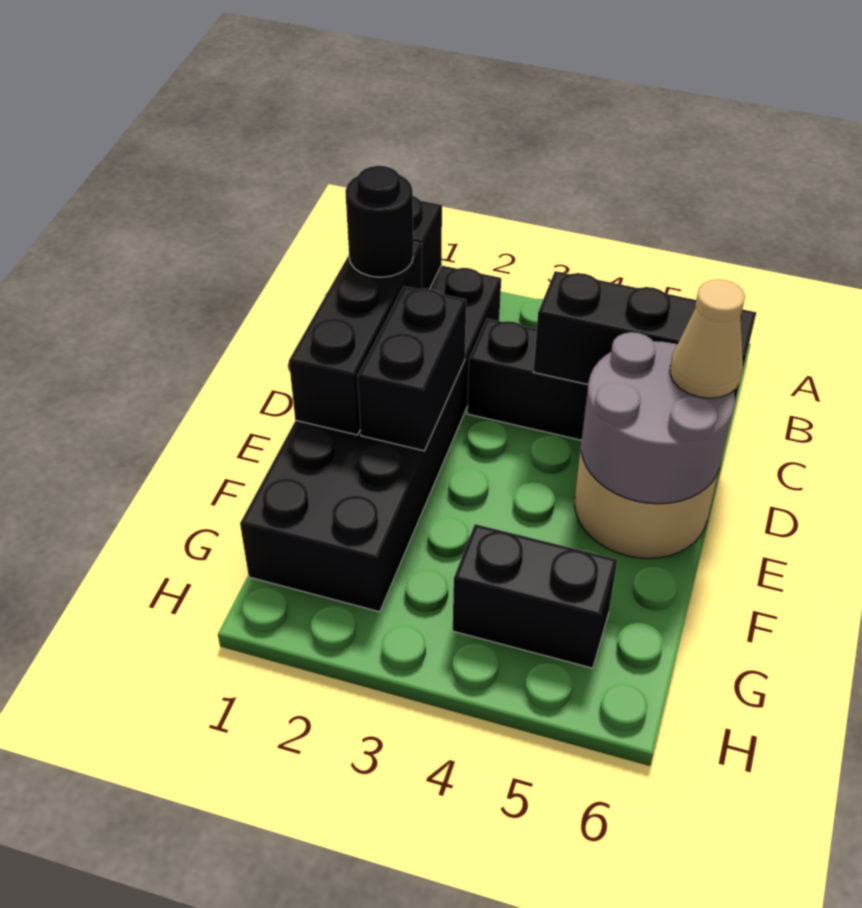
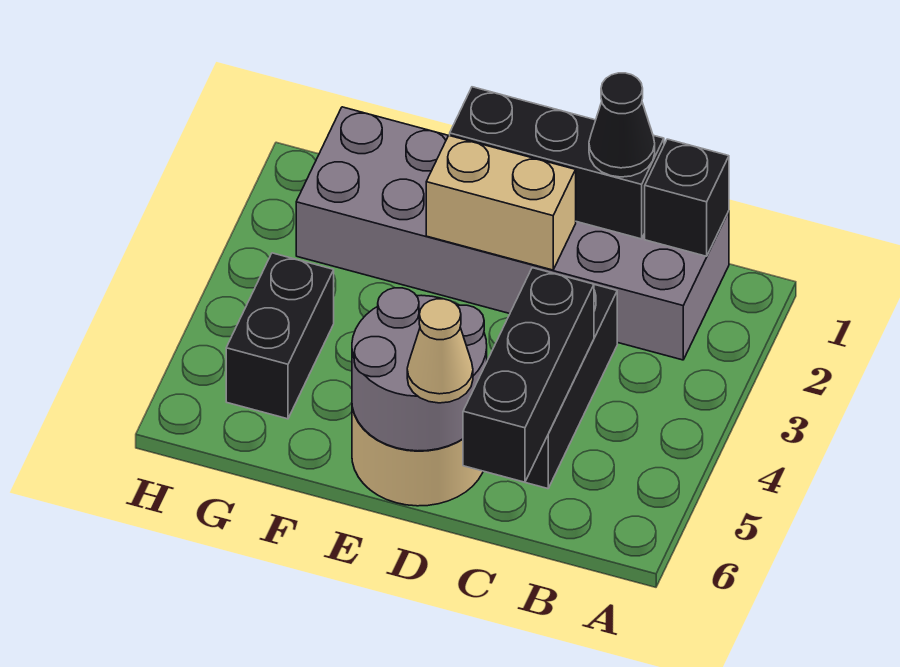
black brick B1:G2 level 1 -> grey brick B1:G2 level 1
black round brick C1 level 3 -> black cone C1 level 3
black brick D2:E2 level 2 -> tan brick D2:E2 level 2

